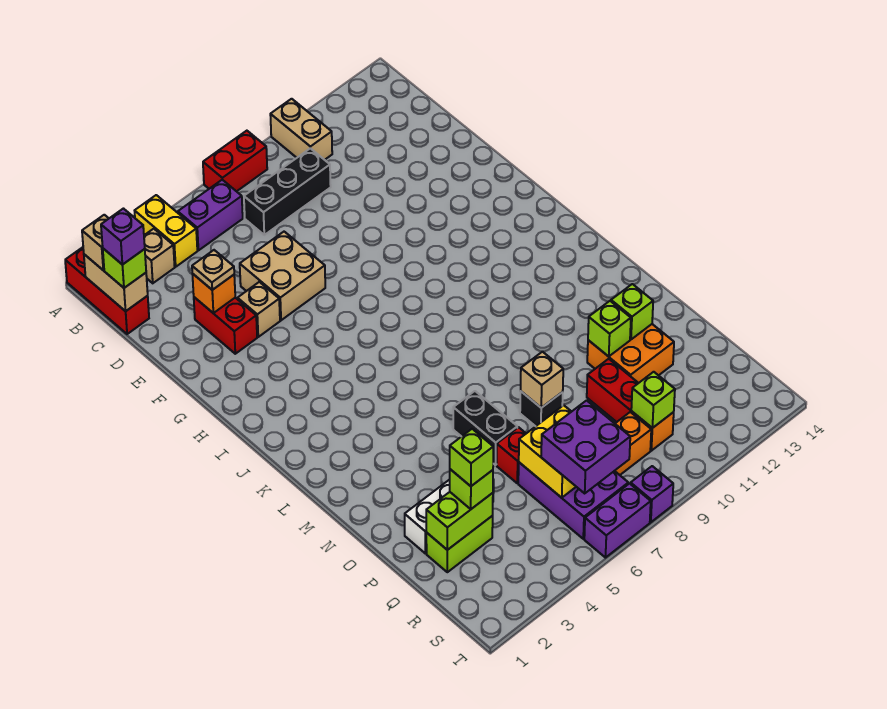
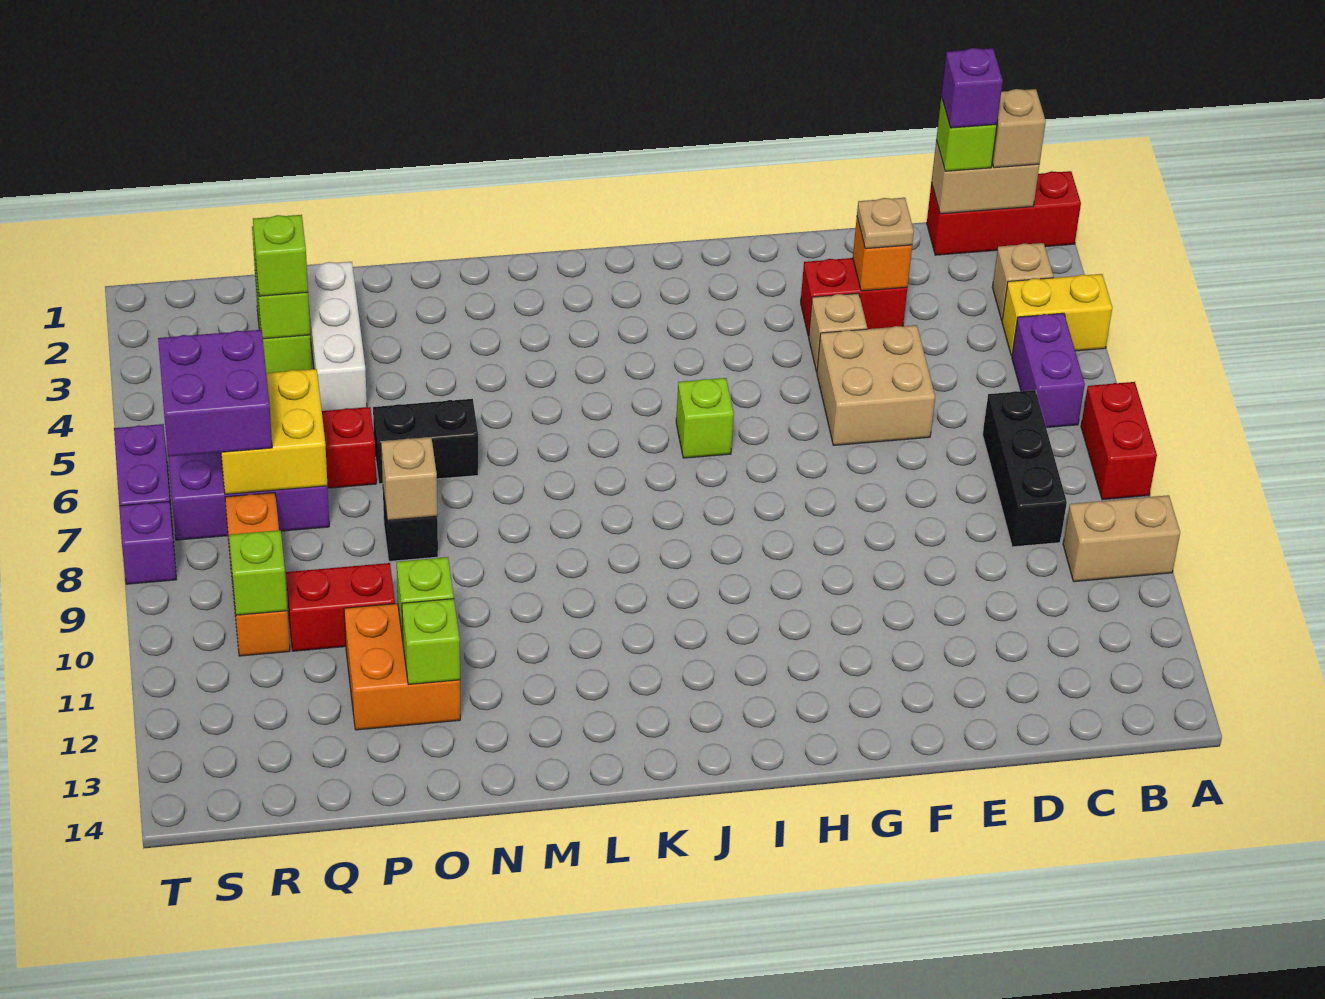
lime brick Q3 level 4 -> lime brick I6 level 1

